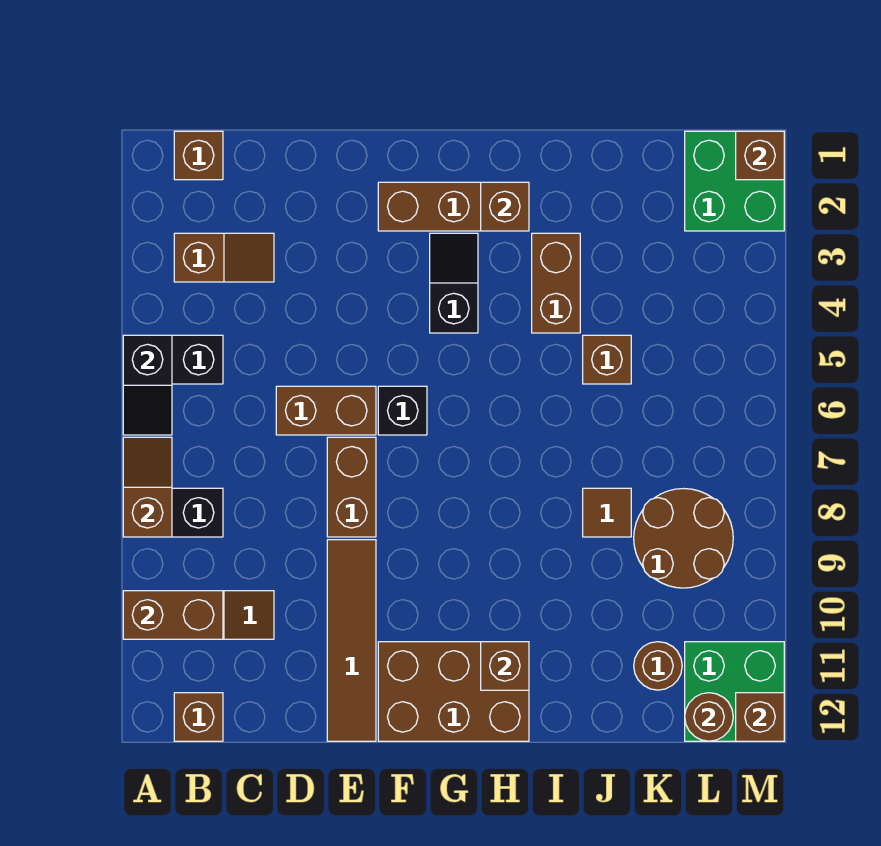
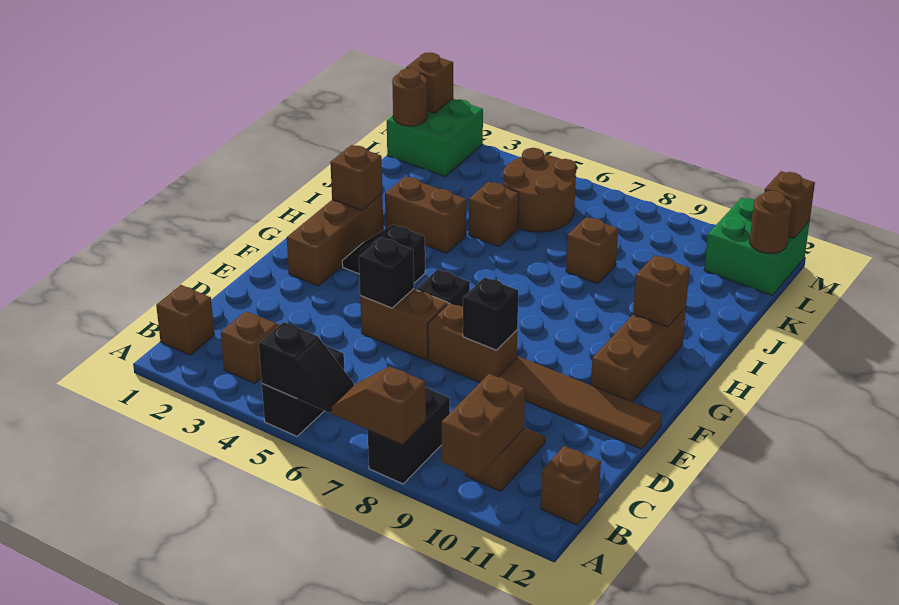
brown brick D6:E6 level 1 -> brown brick E5:E6 level 1
none -> black brick E5 level 2
none -> black brick E8 level 2
brown brick F11:H12 level 1 -> brown brick F11:H11 level 1
brown tile J8 level 1 -> brown brick J8 level 1
brown round brick K8:L9 level 1 -> brown round brick K5:L6 level 1
brown round brick K11 level 1 -> brown round brick L1 level 2

